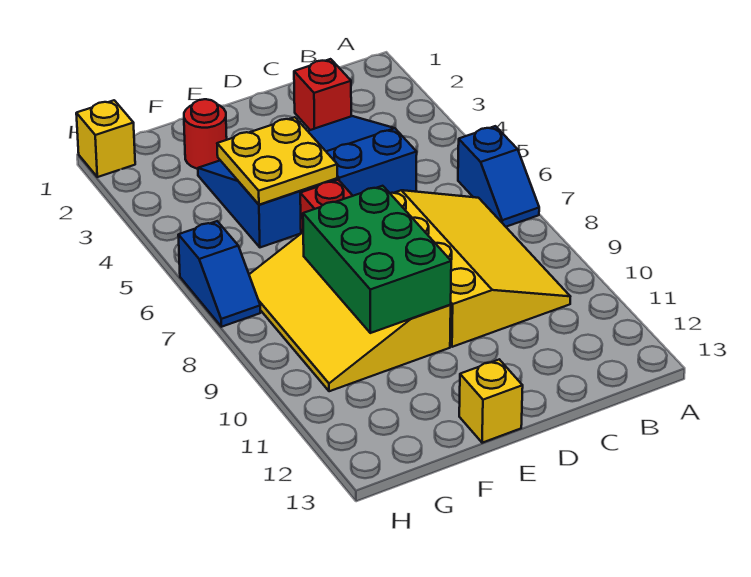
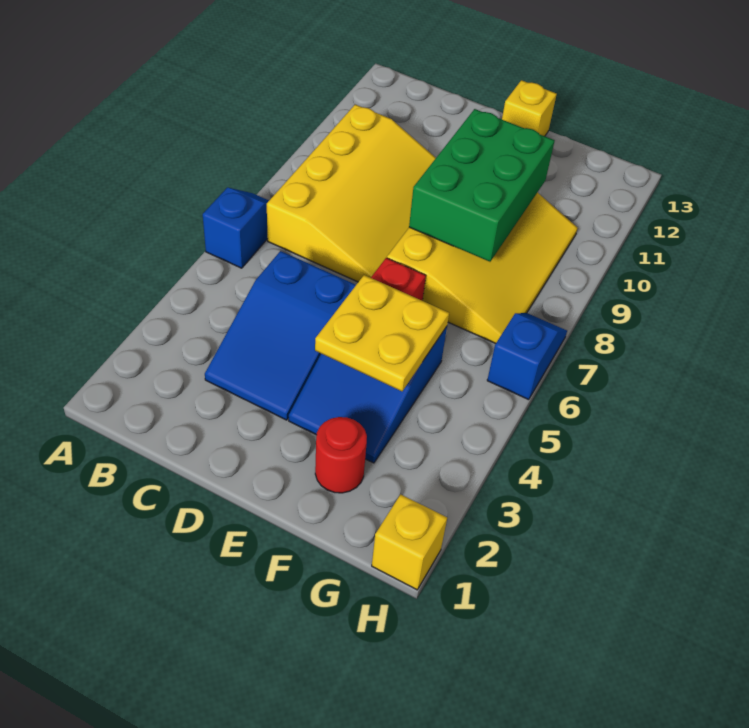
yellow slope B7:D10 level 1 top D -> yellow slope B7:D10 level 1 top B
red brick C2 level 1 -> none

